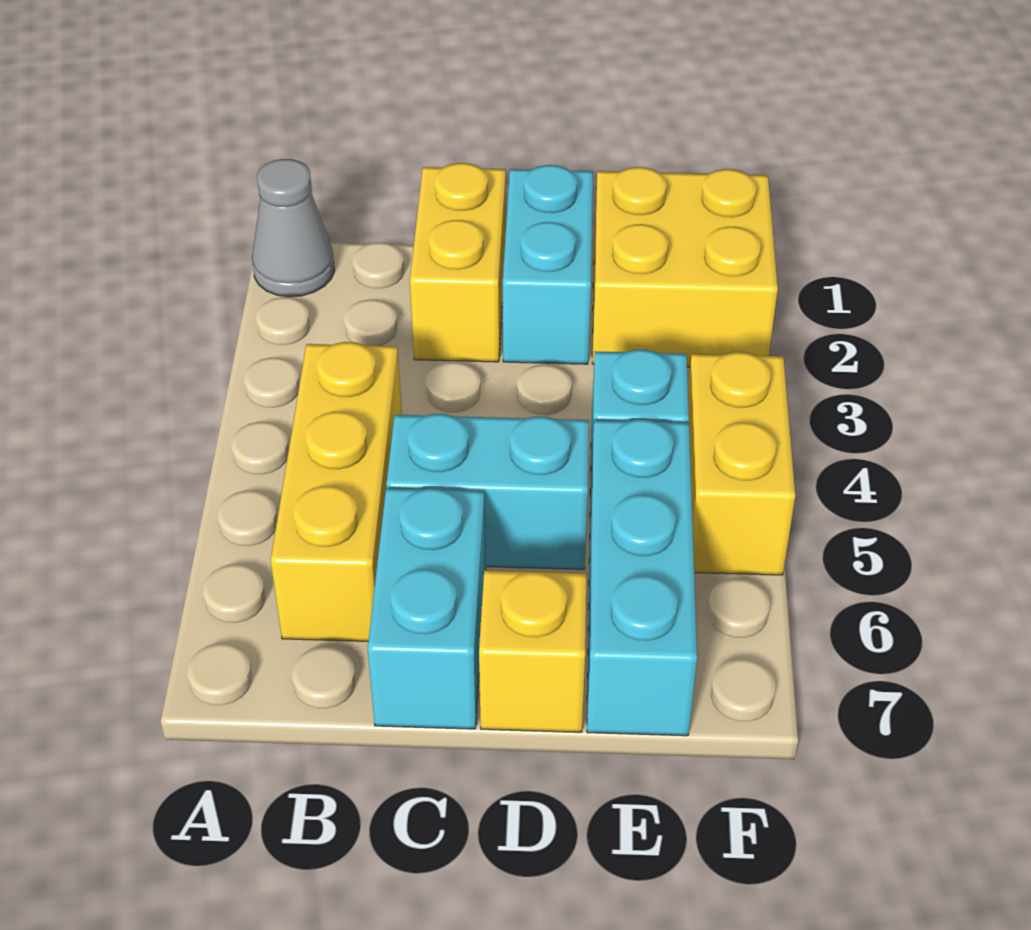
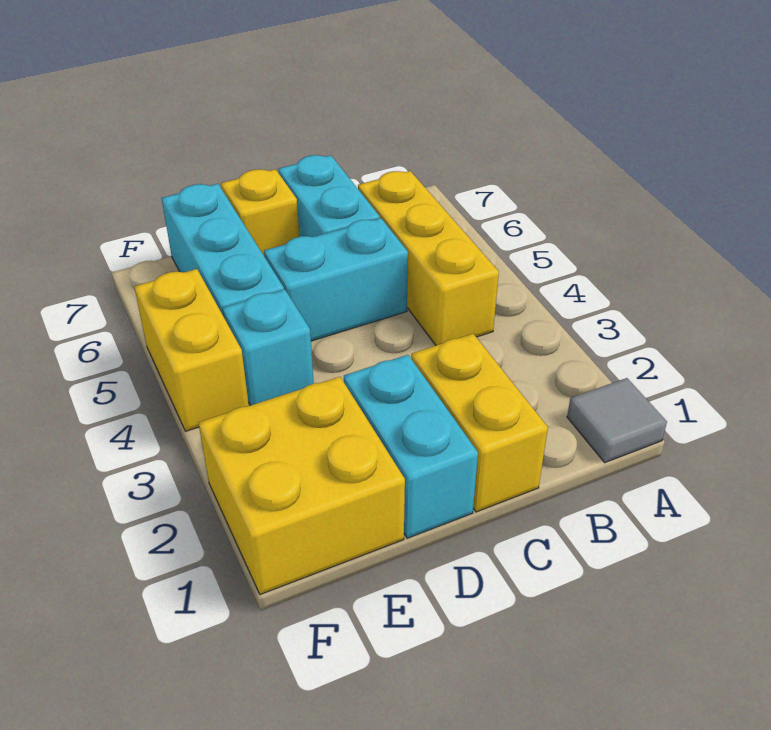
grey cone A1 level 1 -> grey tile A1 level 1

